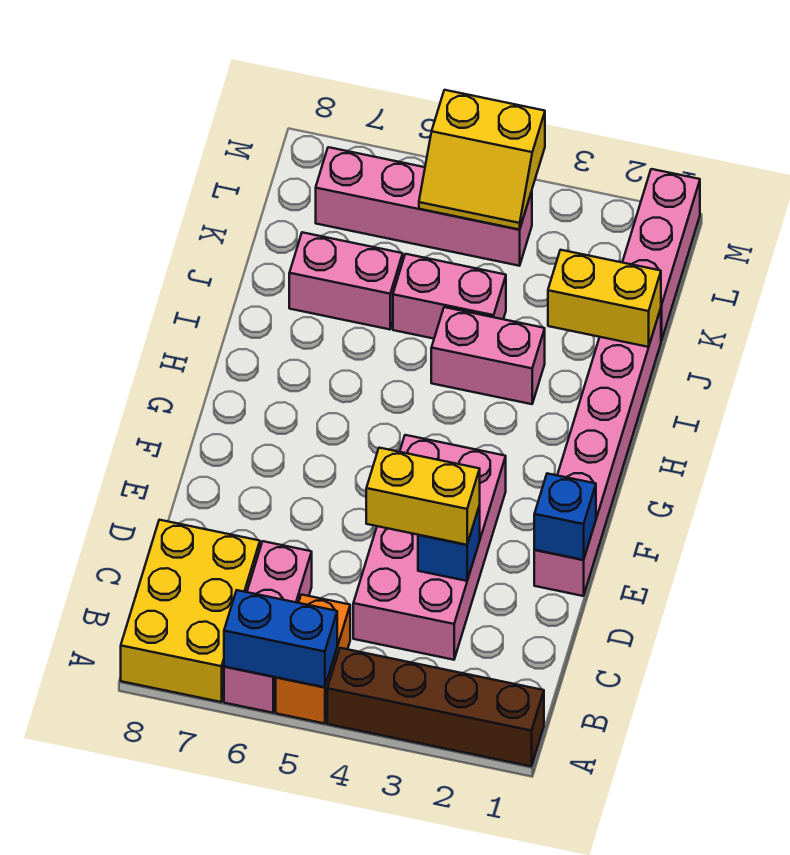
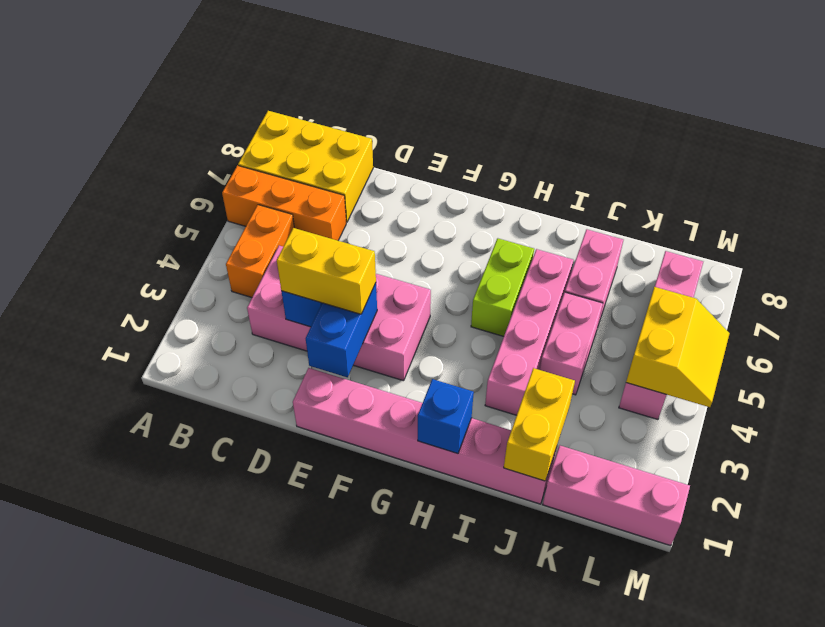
brown brick A1:A4 level 1 -> none
orange brick A5:B5 level 1 -> orange brick B4:B5 level 1
blue brick A5:A6 level 2 -> blue brick E2:E3 level 2
pink brick A6:C6 level 1 -> orange brick A6:C6 level 1
yellow brick D3:D4 level 3 -> yellow brick D3:E3 level 3
blue brick E1 level 2 -> blue brick H1 level 2
none -> lime brick H5:H6 level 1
pink brick I3:I4 level 1 -> pink brick I3:I6 level 1
yellow slope L4:M5 level 2 top M -> yellow slope L4:M5 level 2 top L

